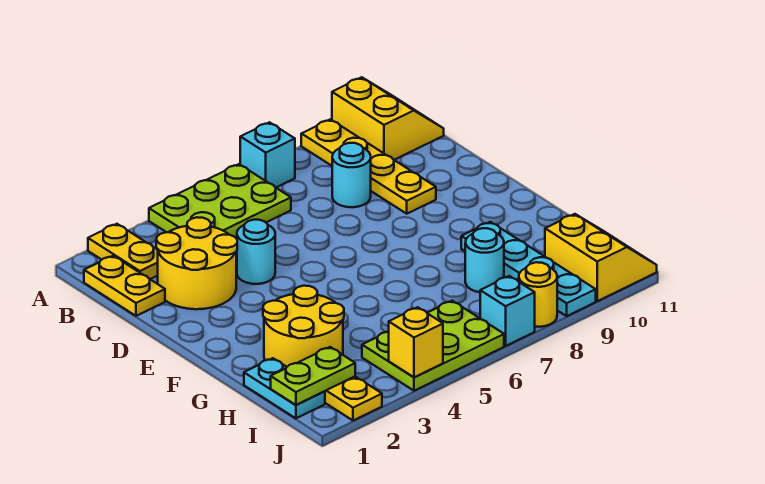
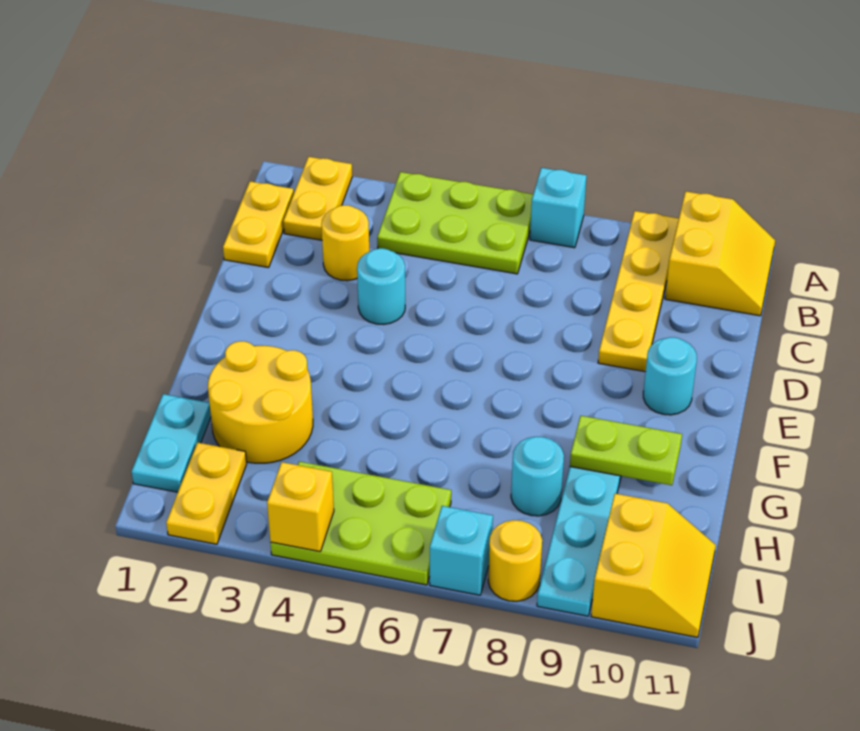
yellow round brick C2:D3 level 1 -> yellow round brick C3 level 1
cyan round brick C8 level 1 -> cyan round brick E10 level 1
lime plate I1:I2 level 2 -> lime plate G9:G10 level 2

